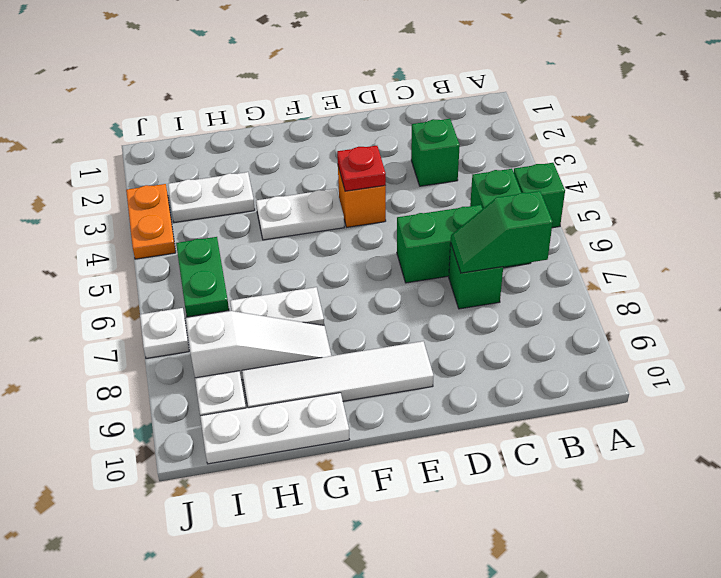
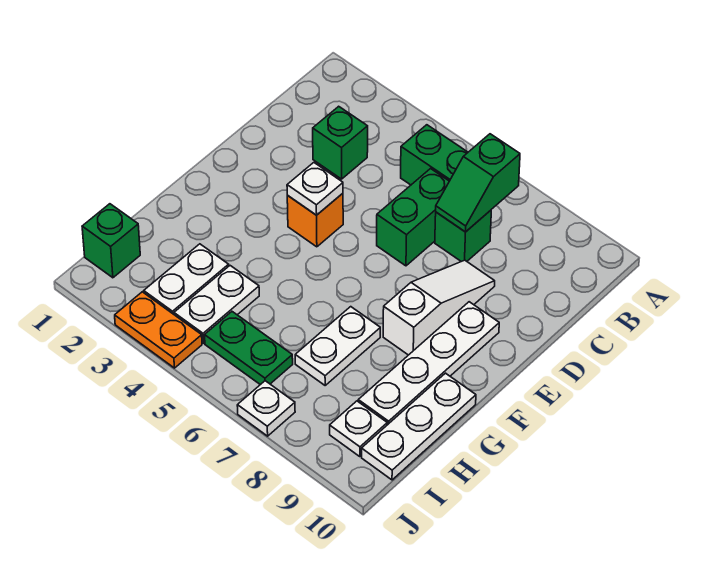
green brick A5 level 1 -> green brick I1 level 1
red plate E4 level 2 -> white plate E4 level 2
white tile E9:H9 level 1 -> white plate E9:H9 level 1
white plate F4:G4 level 1 -> white plate H4:I4 level 1
white slope G8:I8 level 1 top I -> white slope D8:F8 level 1 top F

